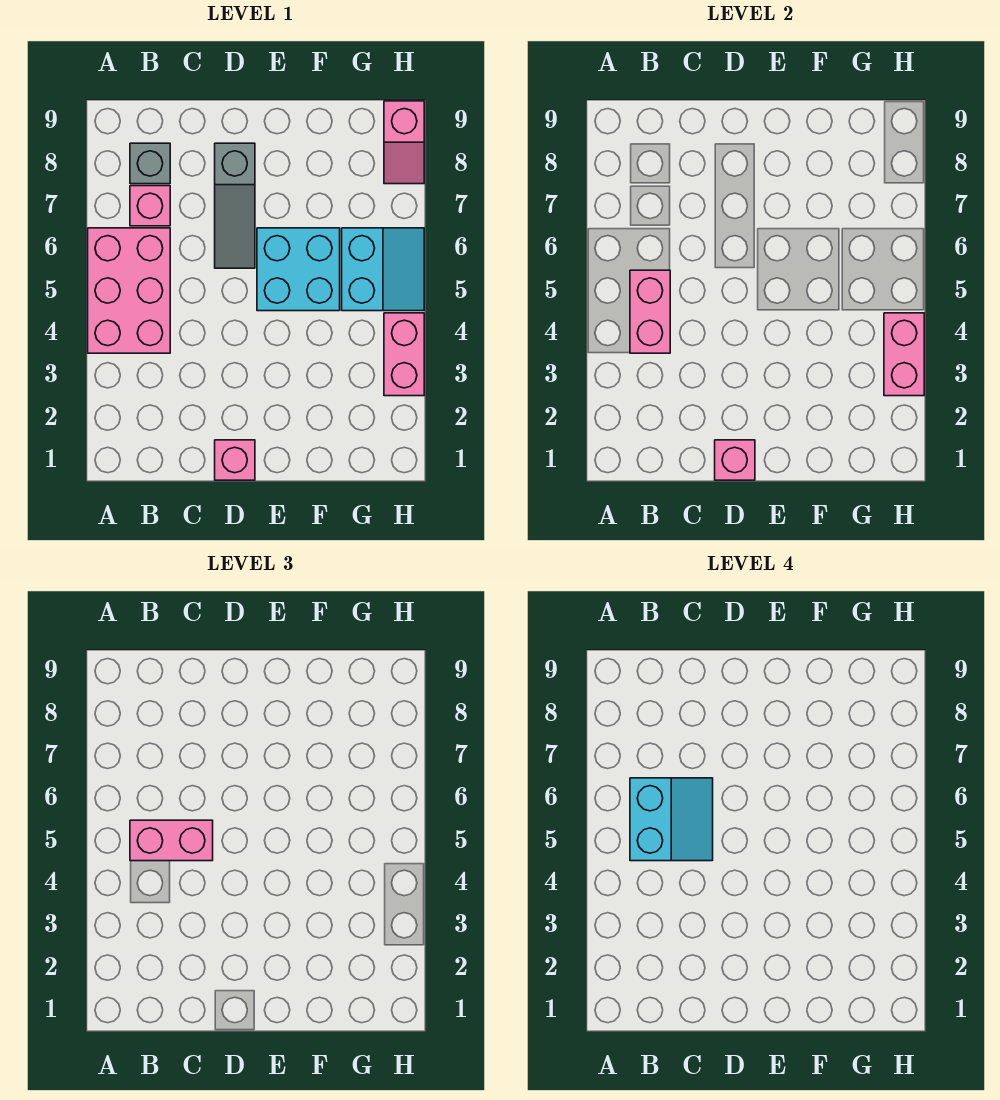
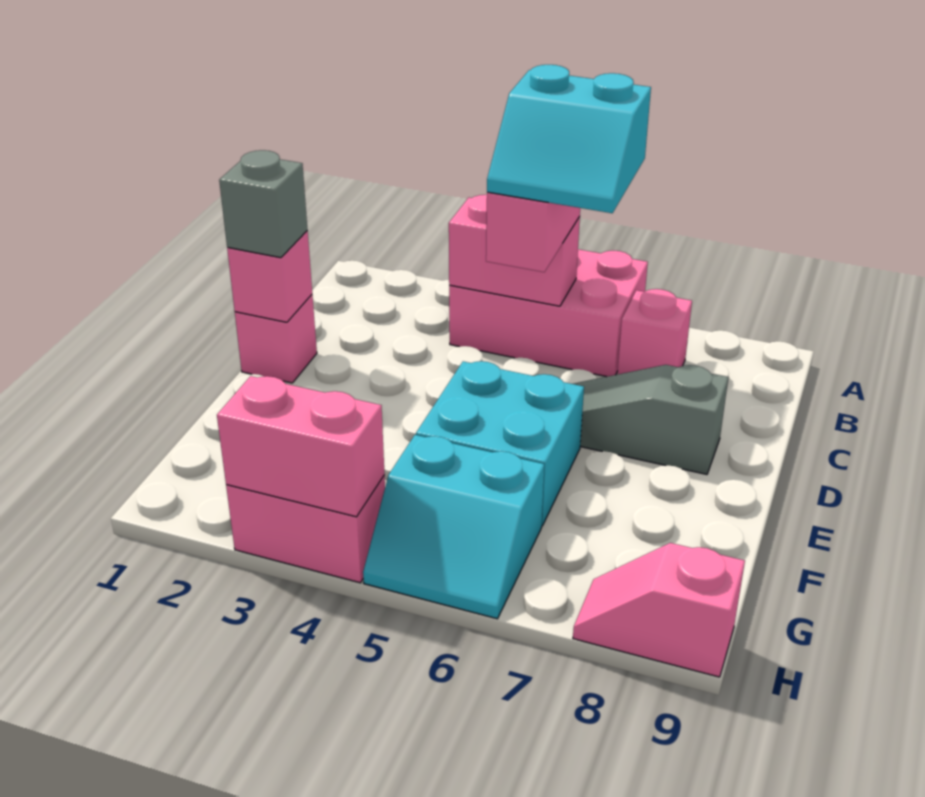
grey brick B8 level 1 -> grey brick D1 level 3

